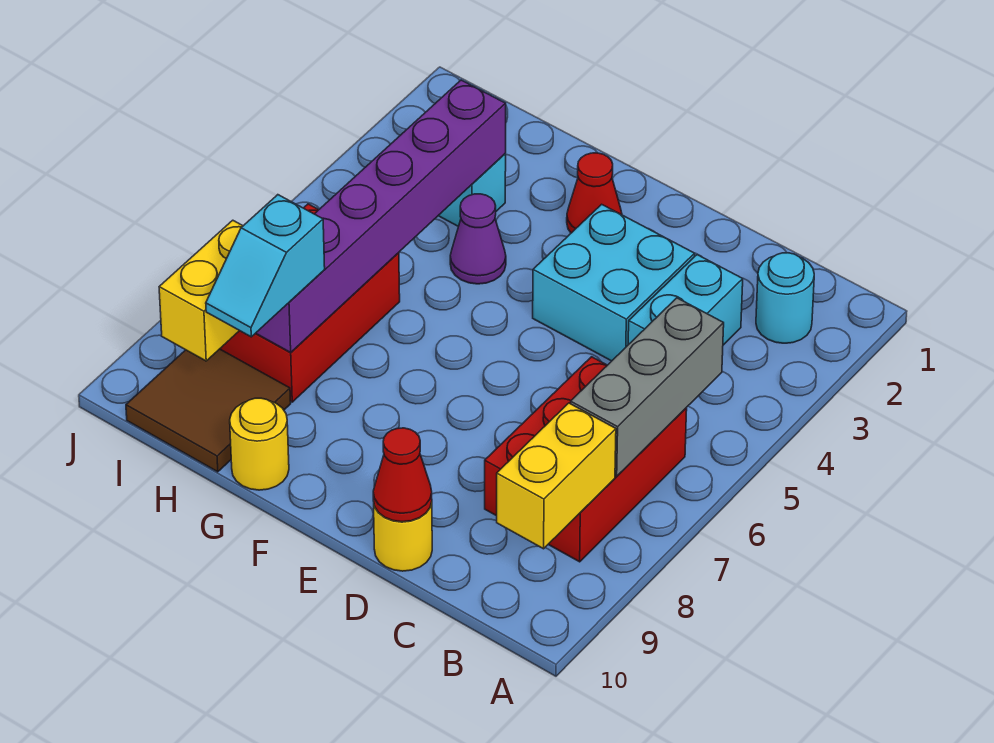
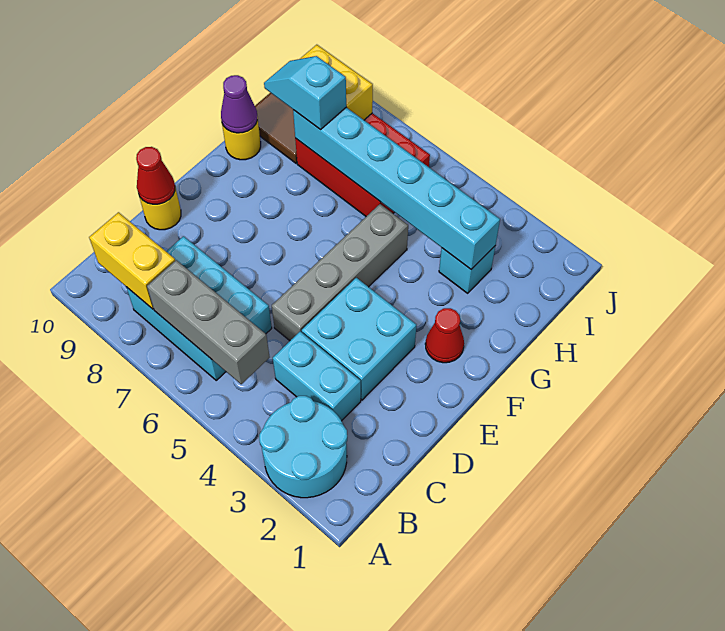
cyan round brick B2 level 1 -> cyan round brick A2:B3 level 1
red brick B6:C8 level 1 -> cyan brick B6:C8 level 1
none -> grey brick D5:G5 level 1
purple cone G4 level 1 -> purple cone G10 level 2
purple brick H3:H8 level 2 -> cyan brick H3:H8 level 2

